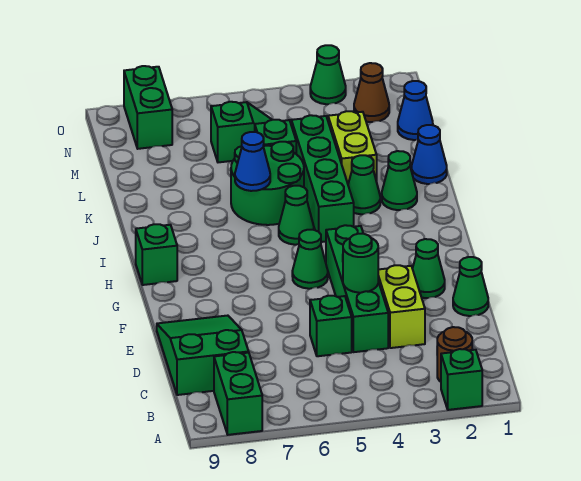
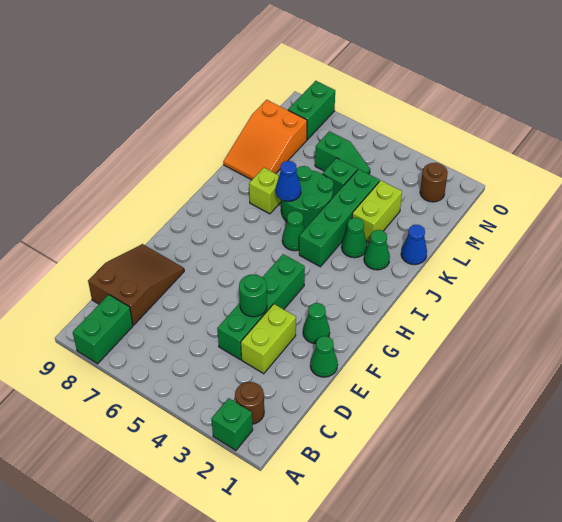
green slope C8:E9 level 1 top C -> brown slope C8:E9 level 1 top C
green brick D5 level 1 -> none
green cone G5 level 1 -> none
green brick H9 level 1 -> none
none -> lime brick J7 level 1
none -> orange slope K8:M9 level 1 top M
blue cone M1 level 1 -> none
brown cone N2 level 1 -> brown round brick N2 level 1
green cone O3 level 1 -> none

